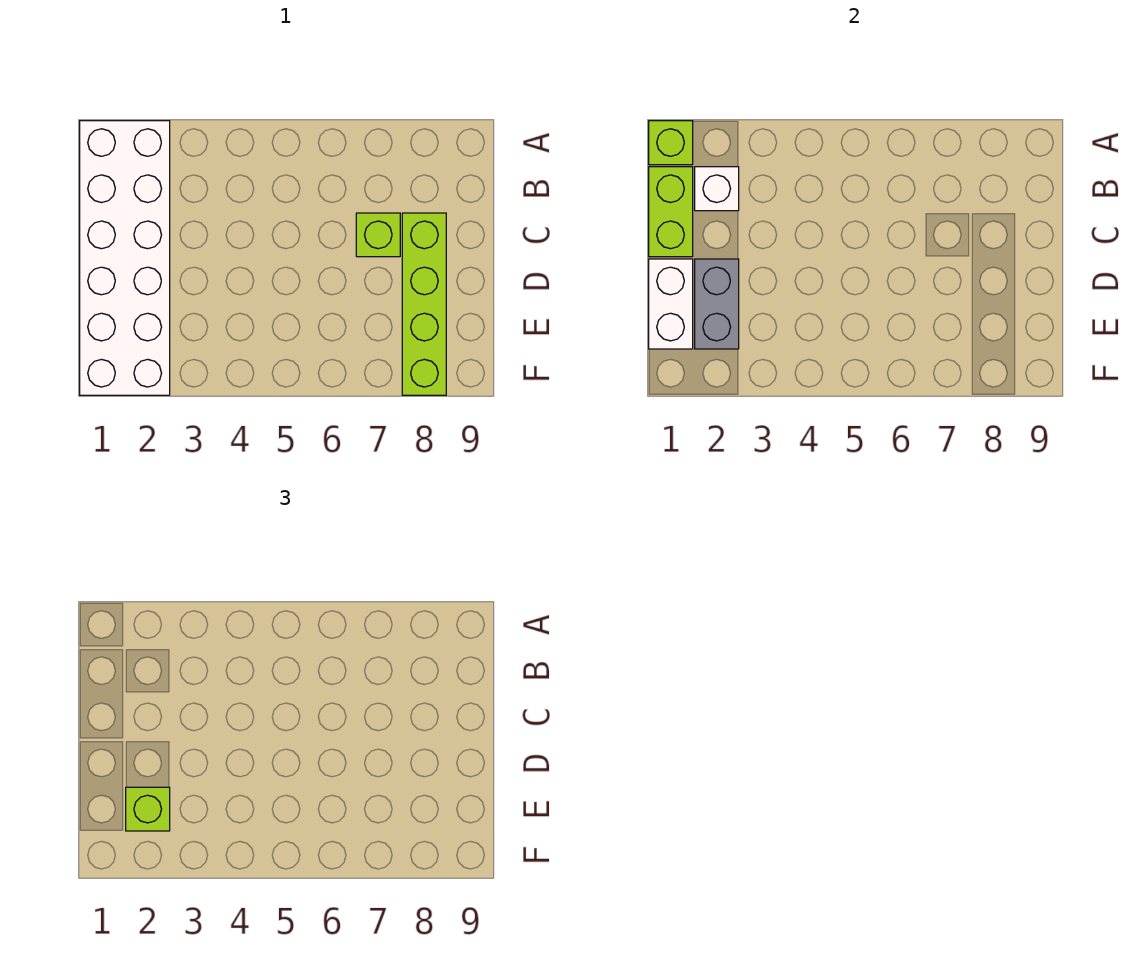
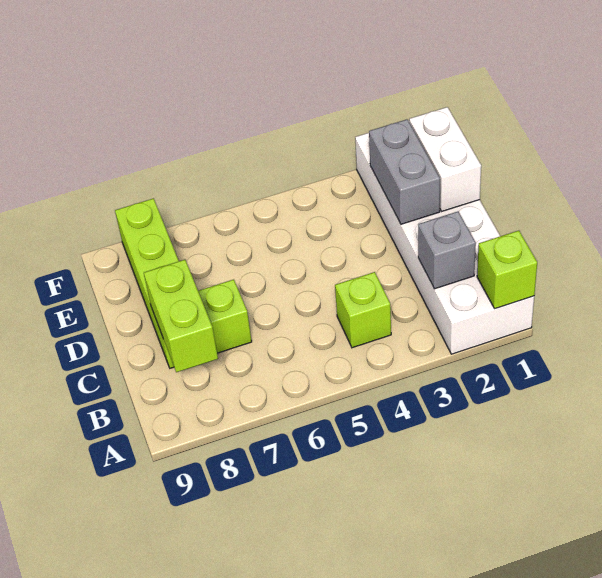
lime brick B1:C1 level 2 -> lime brick B8:C8 level 2
white brick B2 level 2 -> grey brick B2 level 2
lime brick E2 level 3 -> lime brick B4 level 1

